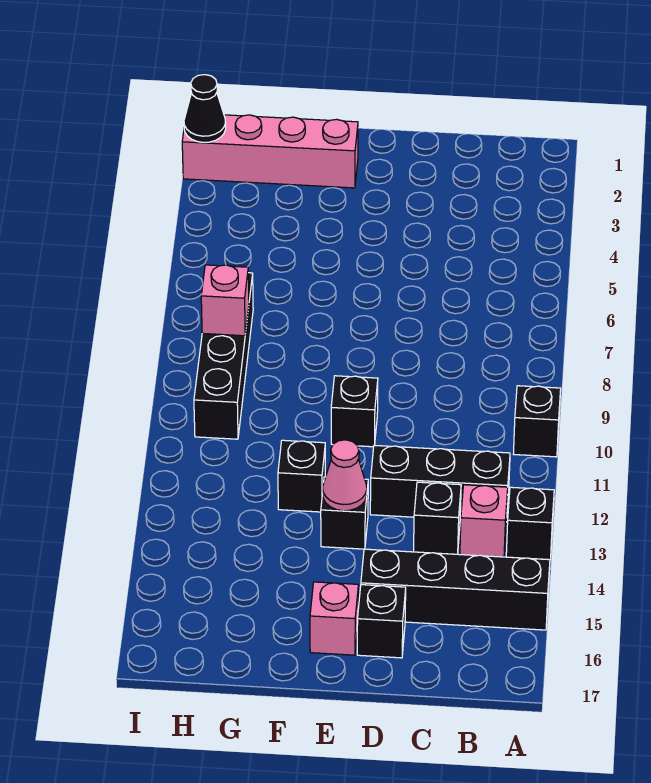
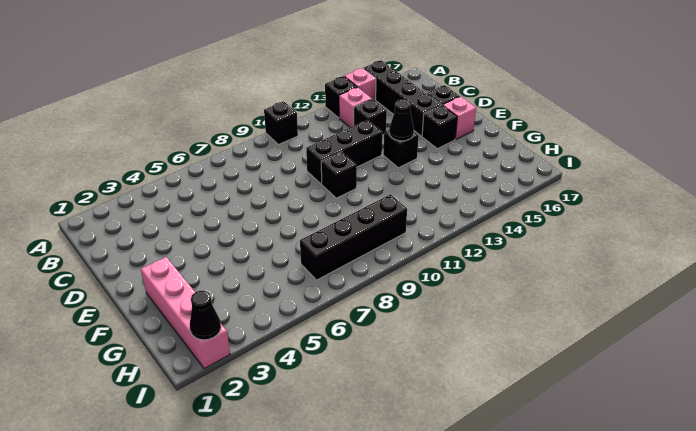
black brick B12:D12 level 1 -> black brick D10:D12 level 1
pink cone E13 level 2 -> black cone E13 level 2
black brick F12 level 1 -> black brick E15 level 1
pink brick H8 level 2 -> pink brick A14 level 1

